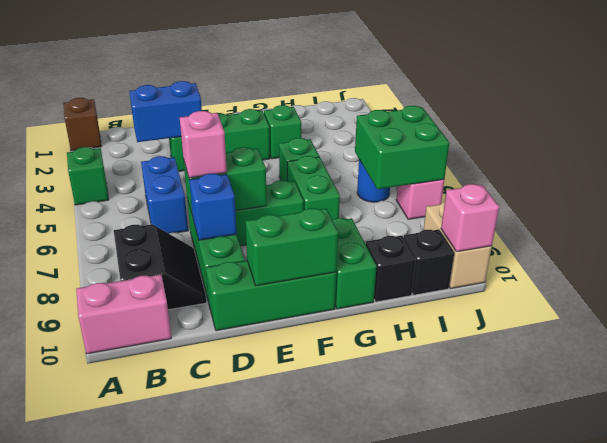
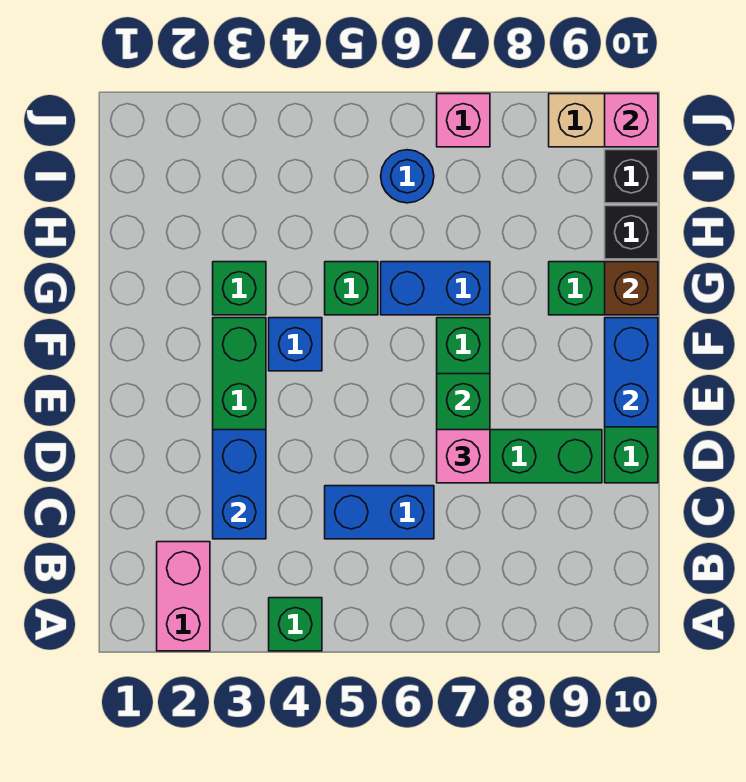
brown brick A1 level 1 -> brown brick G10 level 2
pink brick A10:B10 level 1 -> pink brick A2:B2 level 1
black slope B8:C9 level 1 top B -> none
blue brick D8 level 2 -> blue brick F4 level 1
green brick E10:F10 level 2 -> blue brick E10:F10 level 2
green brick G6:G7 level 1 -> blue brick G6:G7 level 1
green brick I6:J7 level 2 -> none

